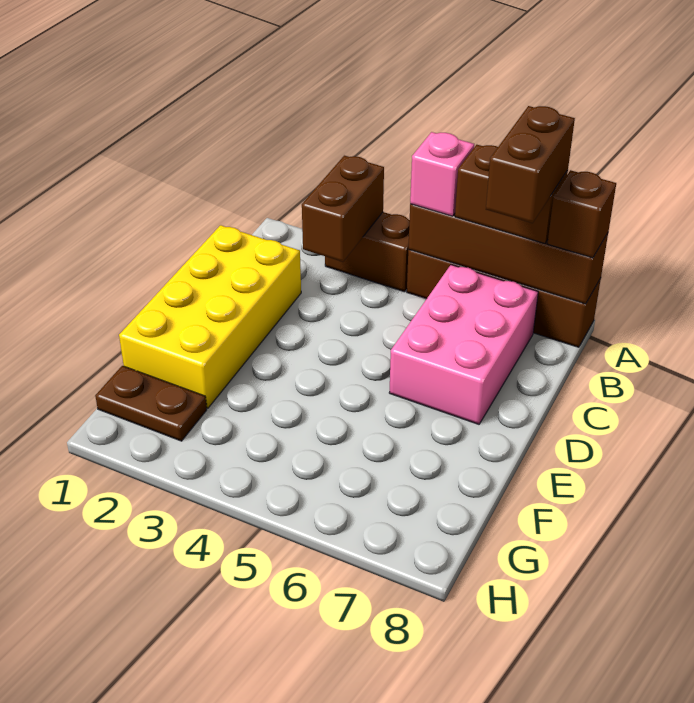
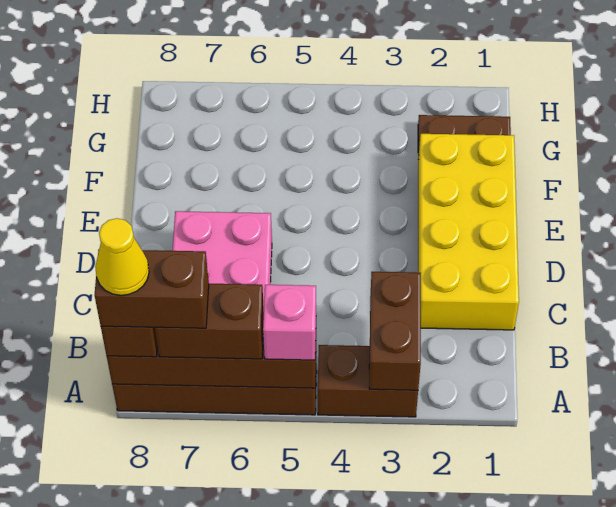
brown brick A7:B7 level 4 -> brown brick A7:A8 level 4
none -> yellow cone A8 level 5

